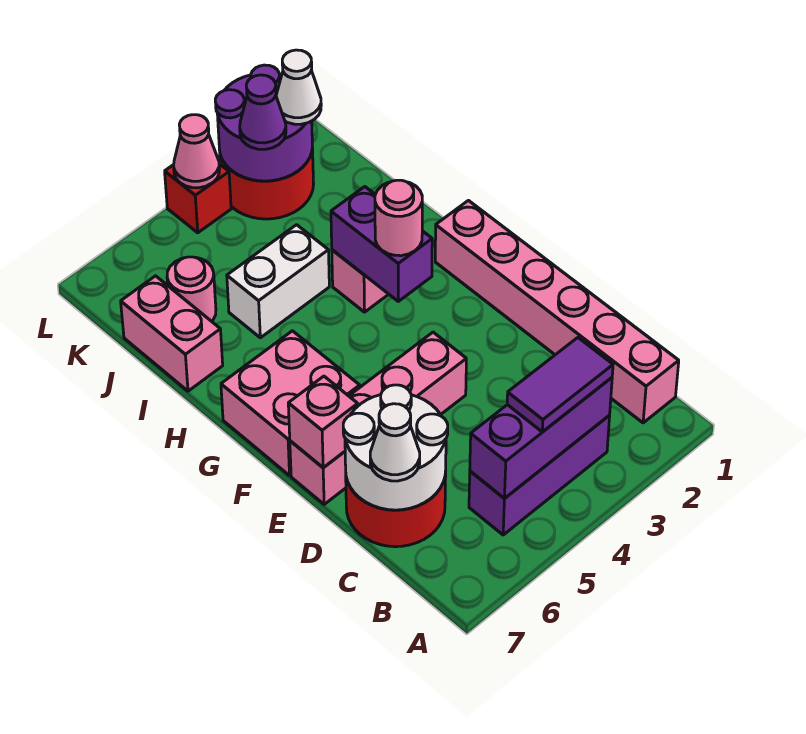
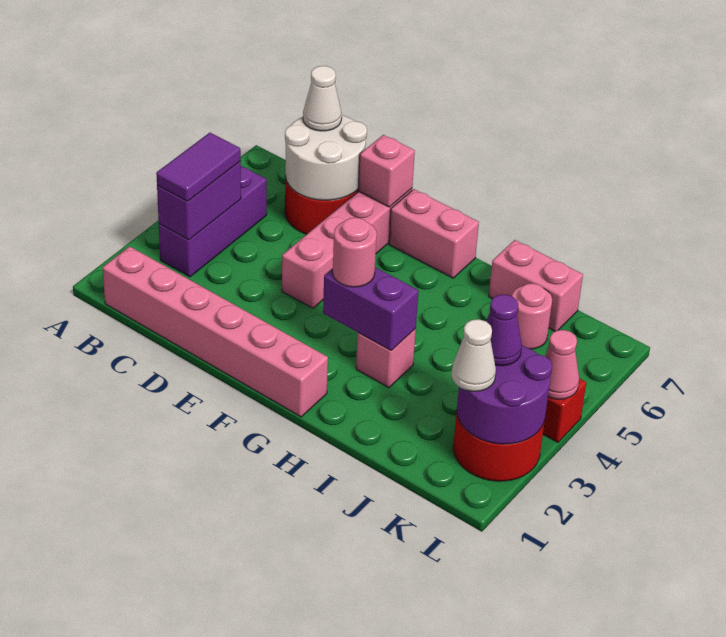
purple brick B3:B5 level 2 -> purple brick B3:B4 level 2
pink brick F6:G7 level 1 -> pink brick F7:G7 level 1
white brick I4:I5 level 1 -> none

